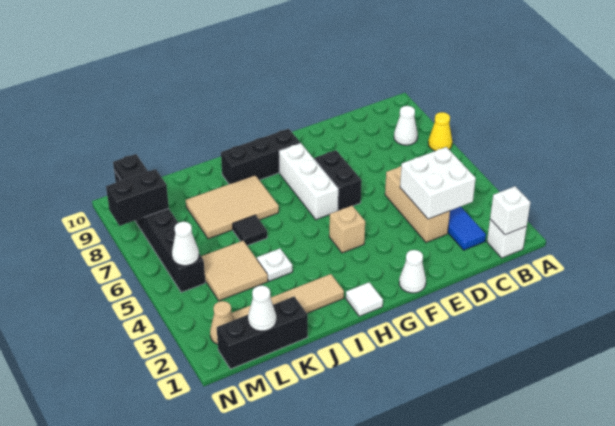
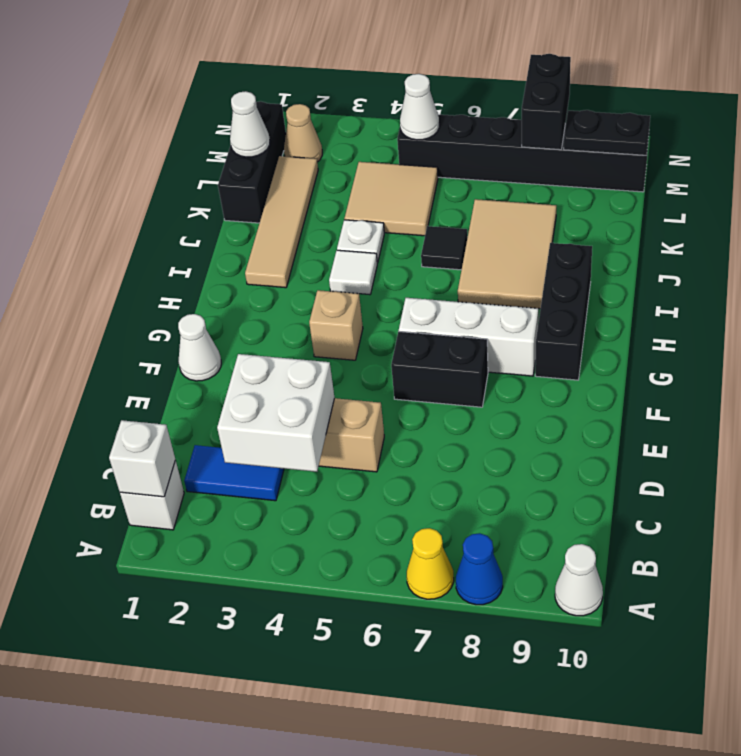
none -> blue cone A8 level 1
white cone B8 level 1 -> white cone A10 level 1
white tile H1 level 1 -> white tile I4 level 1

